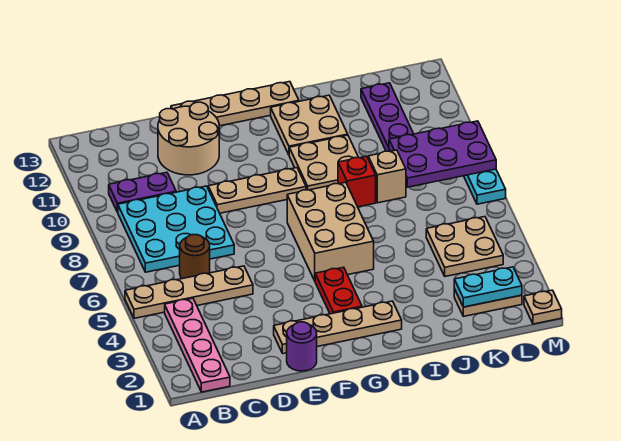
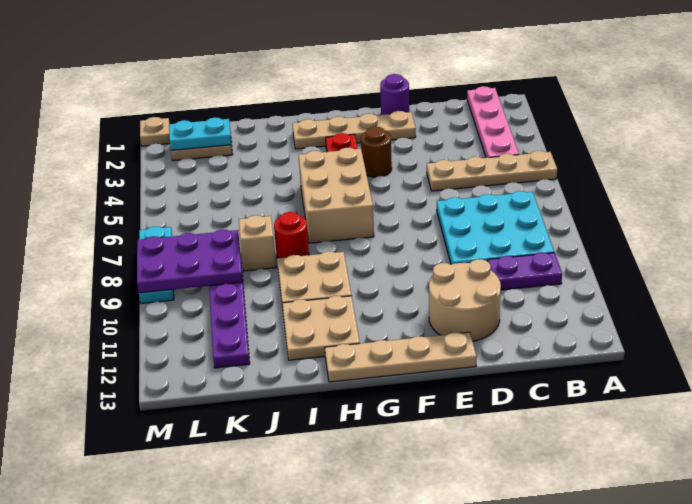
brown round brick C6 level 1 -> brown round brick F4 level 1
tan plate E9:G9 level 1 -> none
red brick I8 level 1 -> red round brick I8 level 1
tan plate K4:L5 level 1 -> none

